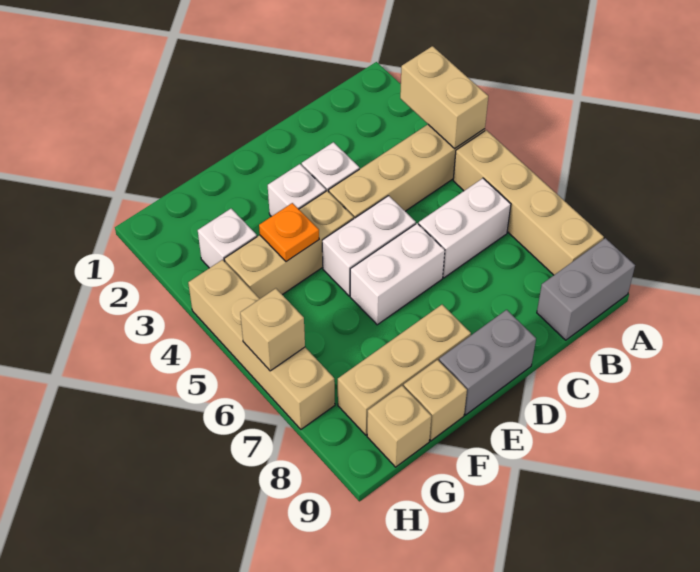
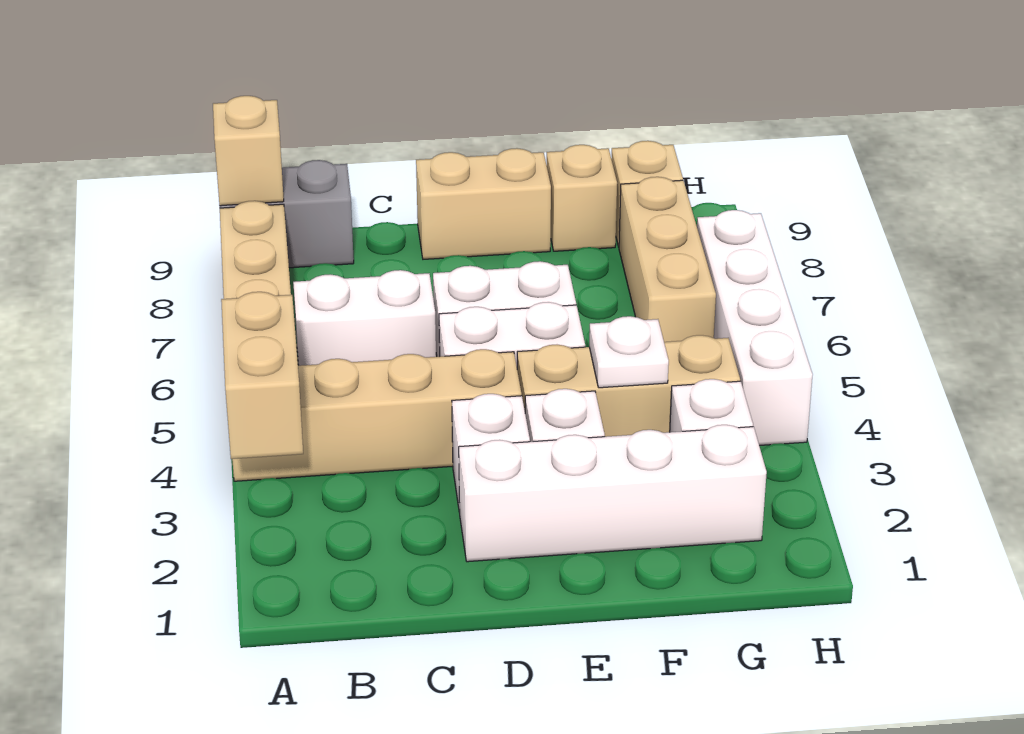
none -> white brick D2:G2 level 1
grey brick D9:E9 level 1 -> tan brick D9:E9 level 1
tan brick E8:G8 level 1 -> tan brick G6:G8 level 1
orange plate F4 level 2 -> white plate F4 level 2
tan brick H4:H7 level 1 -> white brick H4:H7 level 1
tan brick H6 level 2 -> tan brick A9 level 2

